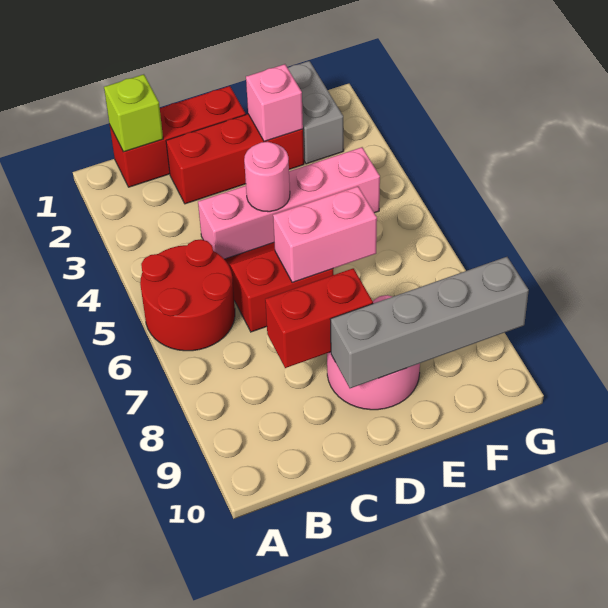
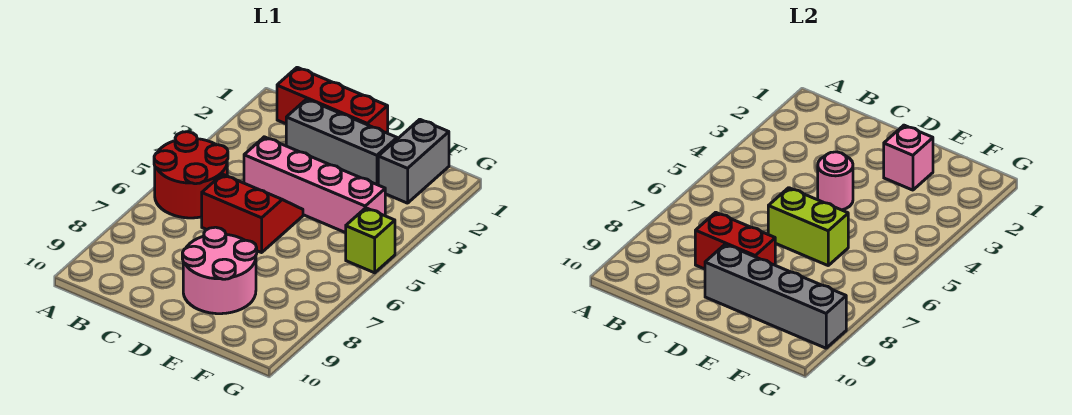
lime brick B1 level 2 -> lime brick G5 level 1
red brick C2:E2 level 1 -> grey brick C2:E2 level 1
pink brick D6:E6 level 2 -> lime brick D6:E6 level 2

